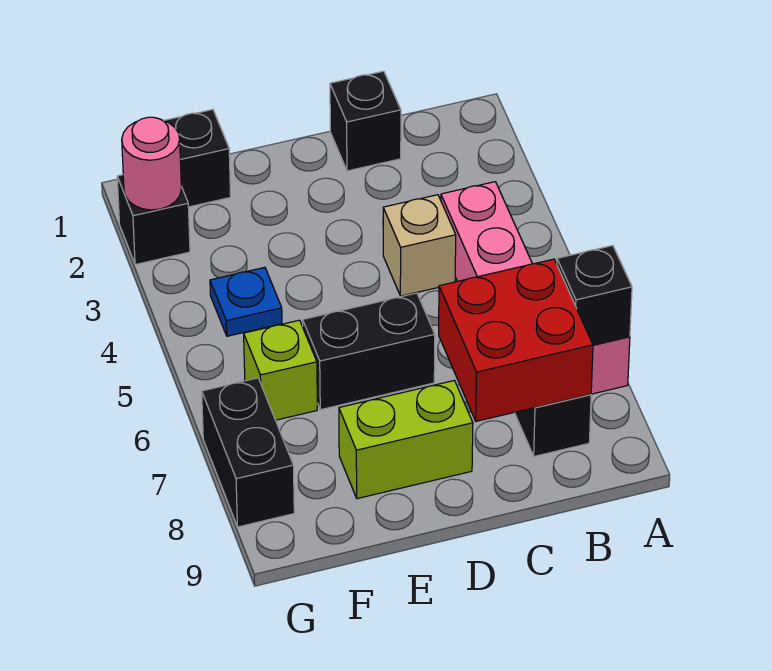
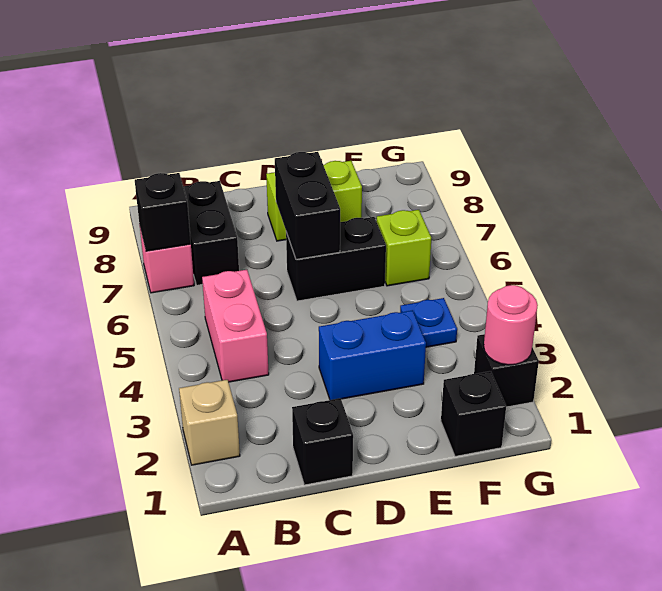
red brick B7:C8 level 2 -> none
tan brick C4 level 1 -> tan brick A2 level 1
none -> blue brick D3:E3 level 1
black brick G7:G8 level 1 -> black brick D6:D7 level 2

